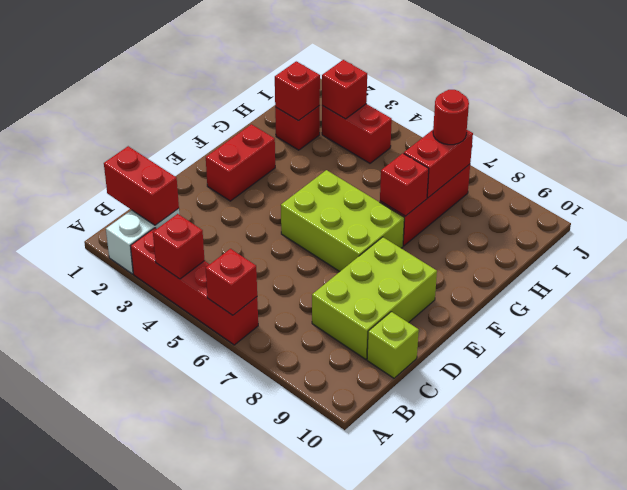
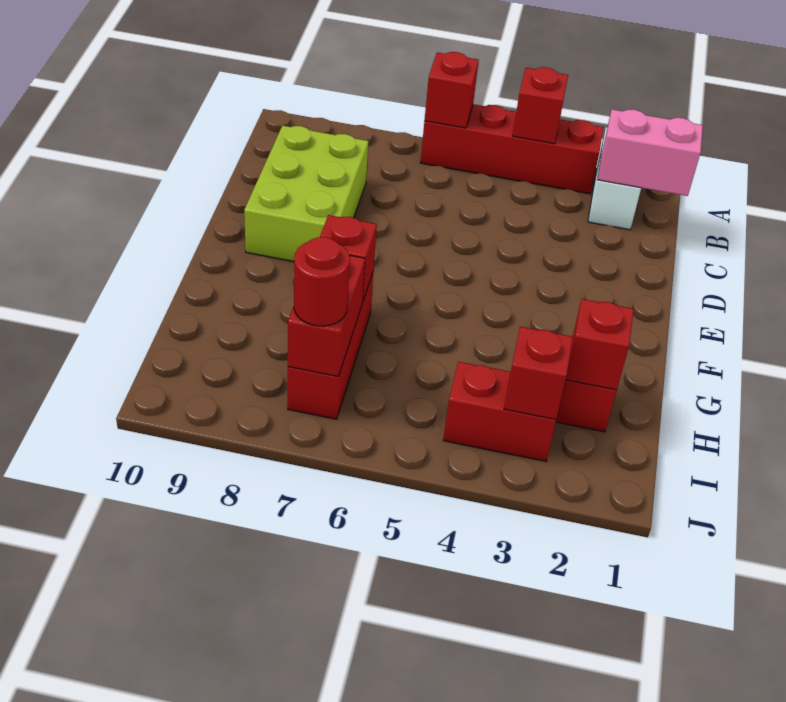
red brick B1:B2 level 2 -> pink brick B1:B2 level 2
lime brick C10 level 1 -> none
red brick E2:F2 level 1 -> none
lime brick E5:F7 level 1 -> none

